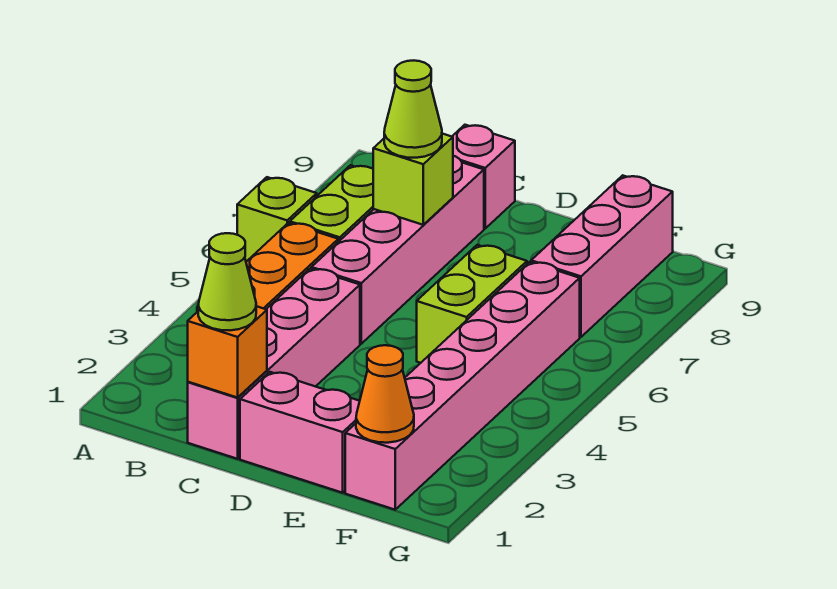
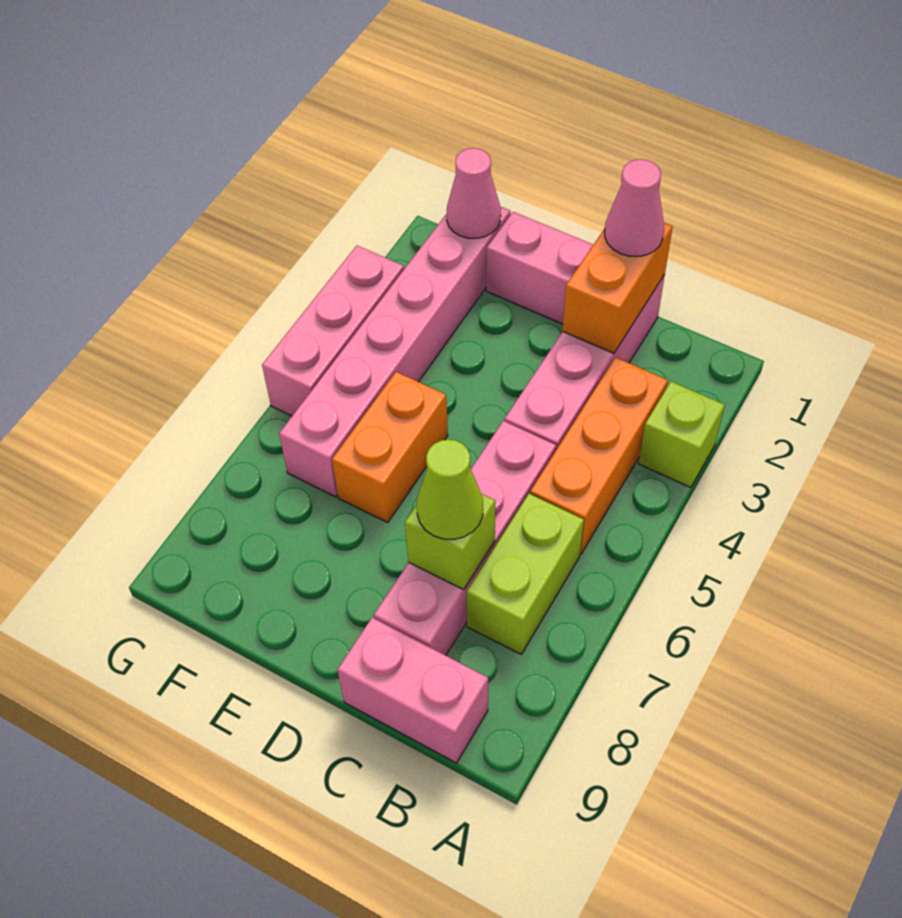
lime brick A6 level 1 -> lime brick A3 level 1
orange brick C1 level 2 -> orange brick C1:C2 level 2
lime cone C1 level 3 -> pink cone C1 level 3
pink brick C9 level 1 -> pink brick B9:C9 level 1
lime brick E5:E6 level 1 -> orange brick E5:E6 level 1
orange cone F1 level 2 -> pink cone F1 level 2
pink brick F7:F9 level 1 -> pink brick G3:G5 level 1

